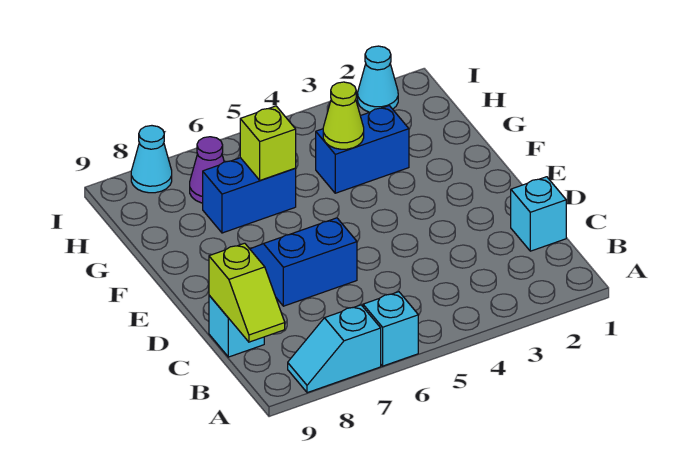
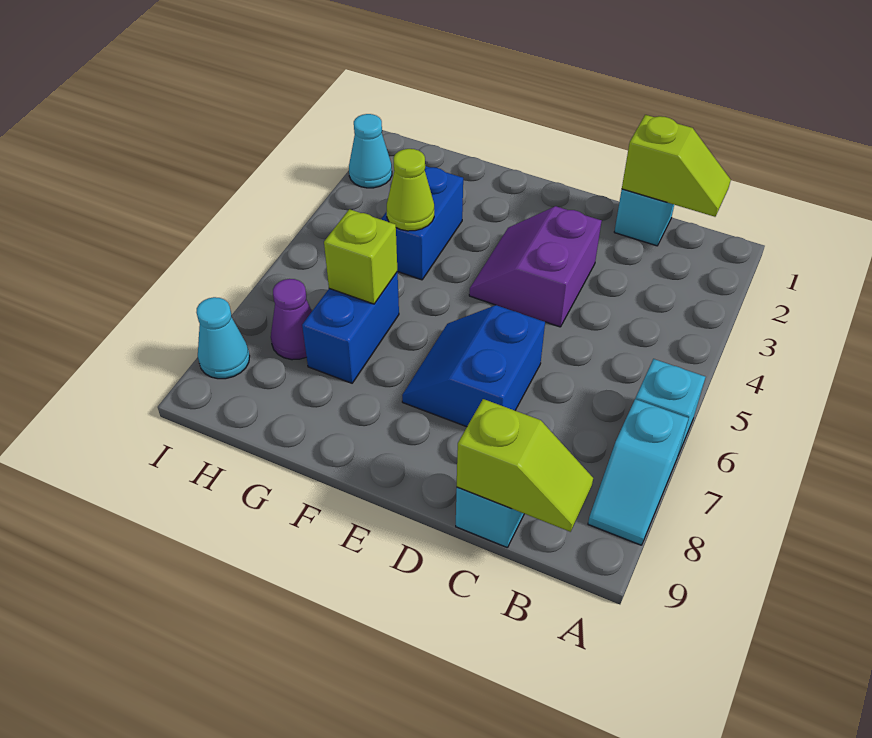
none -> lime slope B1:C1 level 2 top C
none -> purple slope D3:E4 level 1 top D

